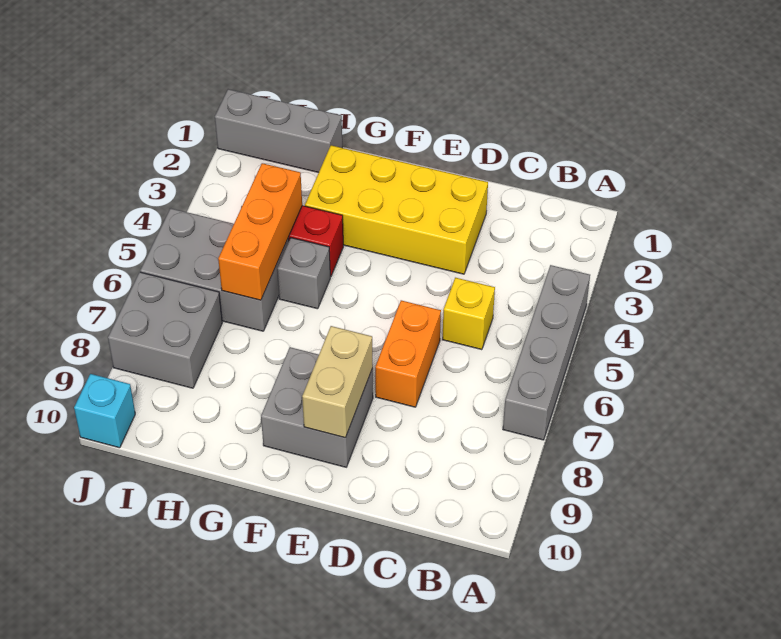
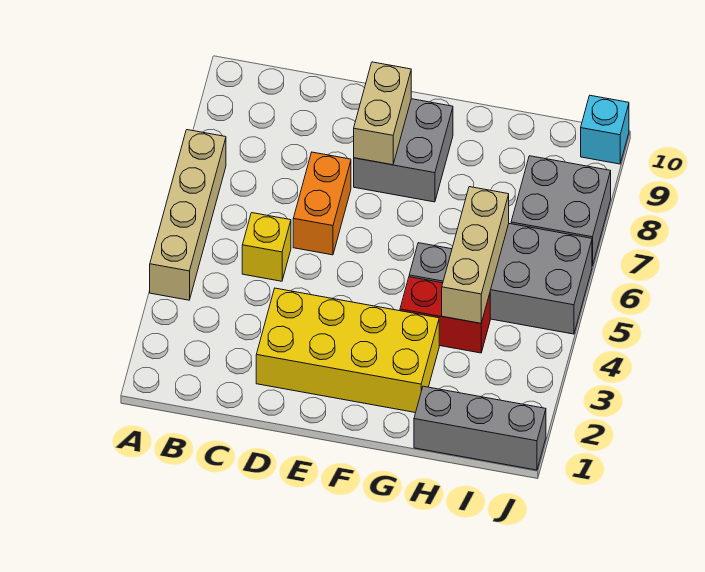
grey brick A4:A7 level 1 -> tan brick A4:A7 level 1
orange brick H4:H6 level 2 -> tan brick H4:H6 level 2

